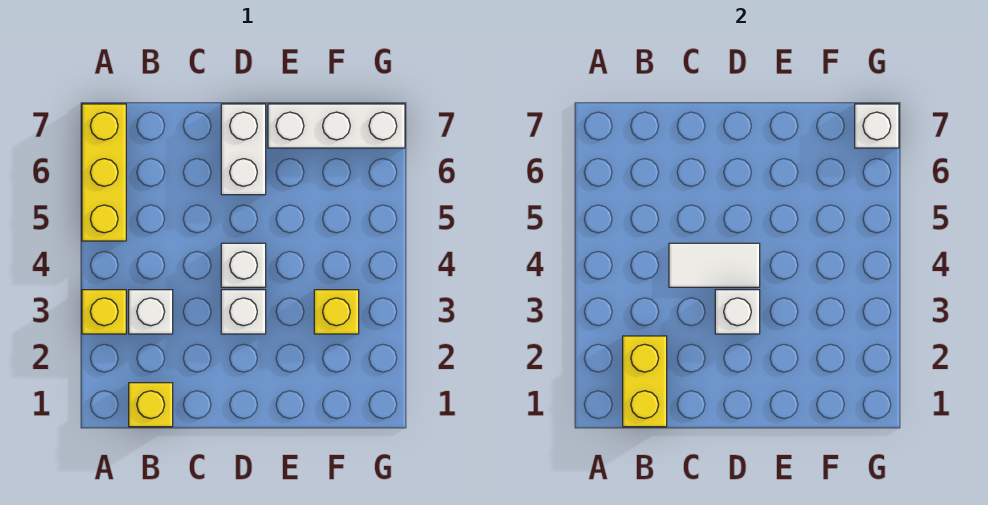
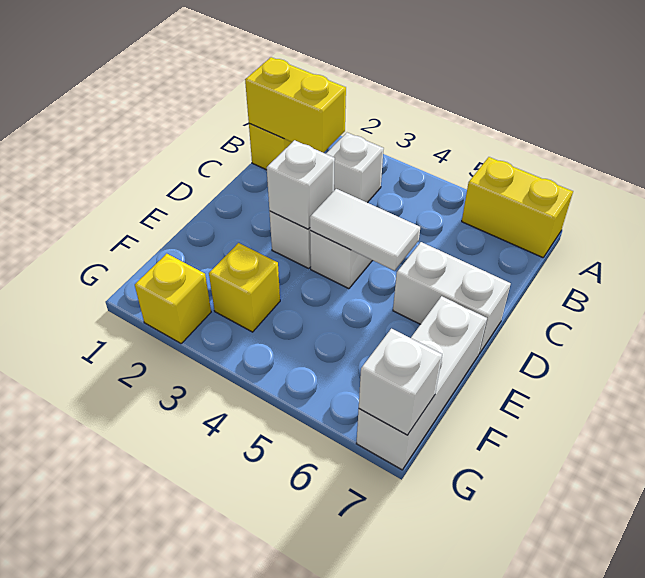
yellow brick A3 level 1 -> yellow brick G2 level 1
yellow brick A5:A7 level 1 -> yellow brick A6:A7 level 1
white tile C4:D4 level 2 -> white tile D4:D5 level 2

